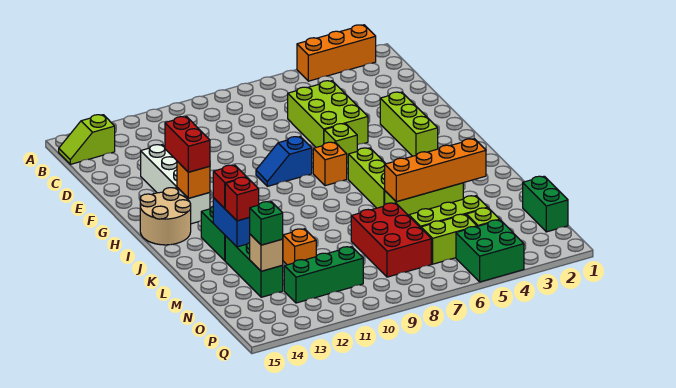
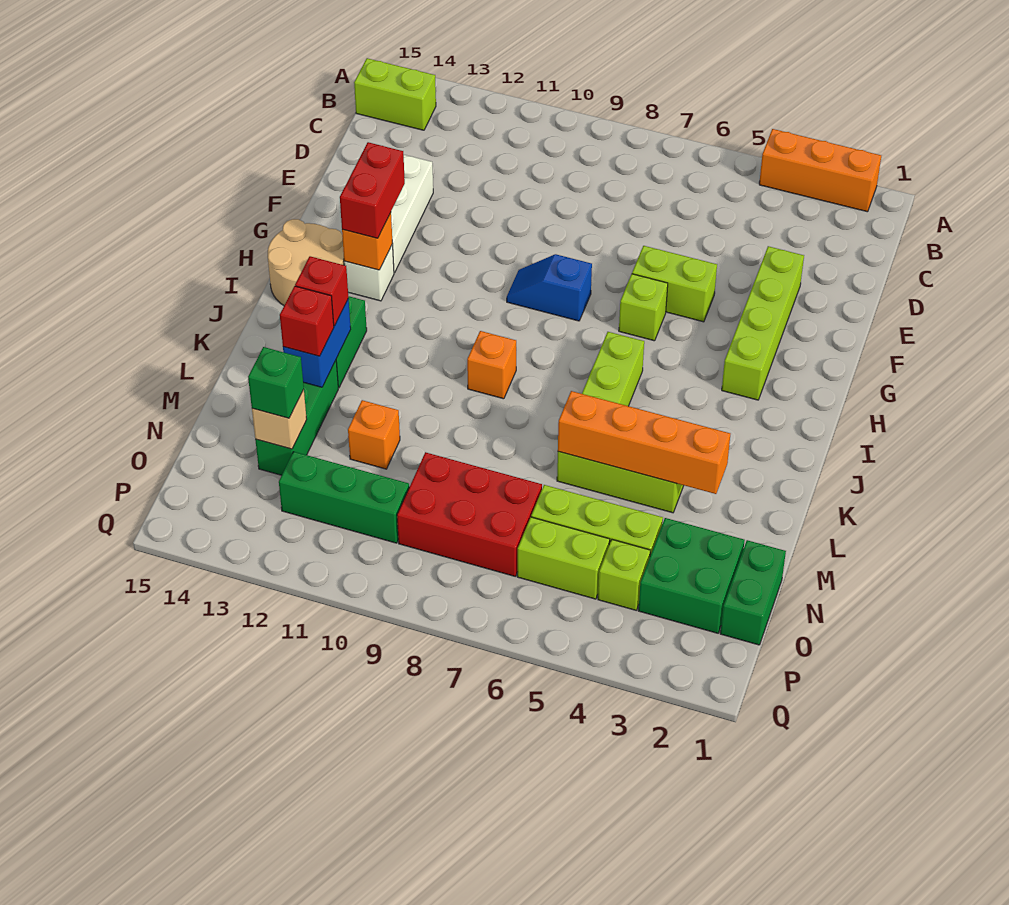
lime slope B14:B15 level 1 top 14 -> lime brick B14:B15 level 1
lime brick D5:F6 level 1 -> lime brick F5:F6 level 1
lime brick F3:H3 level 1 -> lime brick E3:H3 level 1
orange brick H7 level 1 -> orange brick J9 level 1
red brick M7:O8 level 1 -> red brick N7:O9 level 1
green brick P4:Q5 level 1 -> green brick N2:O3 level 1

